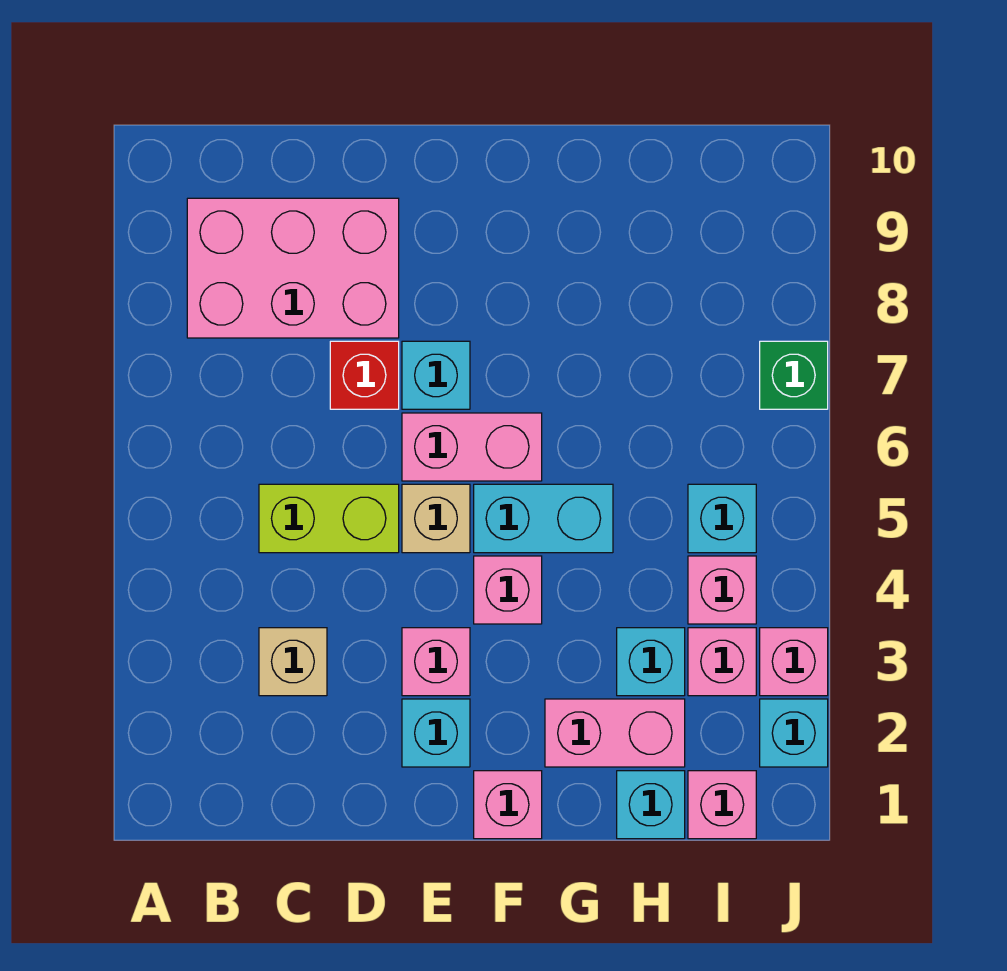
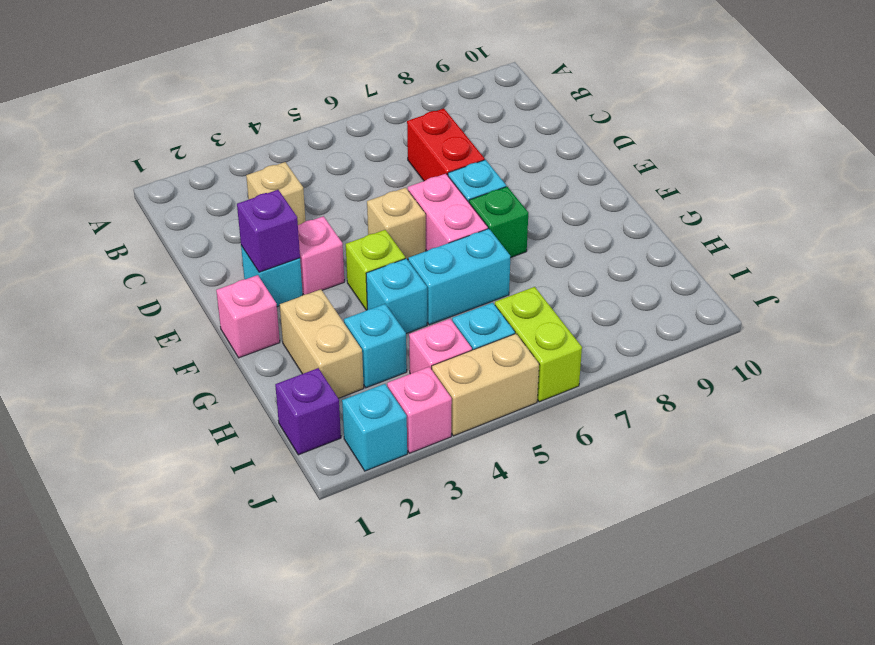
pink brick B8:D9 level 1 -> none
lime brick C5:D5 level 1 -> lime brick I6:J6 level 1
red brick D7 level 1 -> red brick C7:D7 level 1
none -> purple brick E2 level 2
pink brick F4 level 1 -> lime brick F4 level 1
cyan brick F5:G5 level 1 -> cyan brick G5:G6 level 1
pink brick G2:H2 level 1 -> tan brick G2:H2 level 1
cyan brick H1 level 1 -> cyan brick G4 level 1
pink brick I1 level 1 -> purple brick I1 level 1
pink brick I3 level 1 -> none
none -> tan brick J4:J5 level 1
green brick J7 level 1 -> green brick F7 level 1

